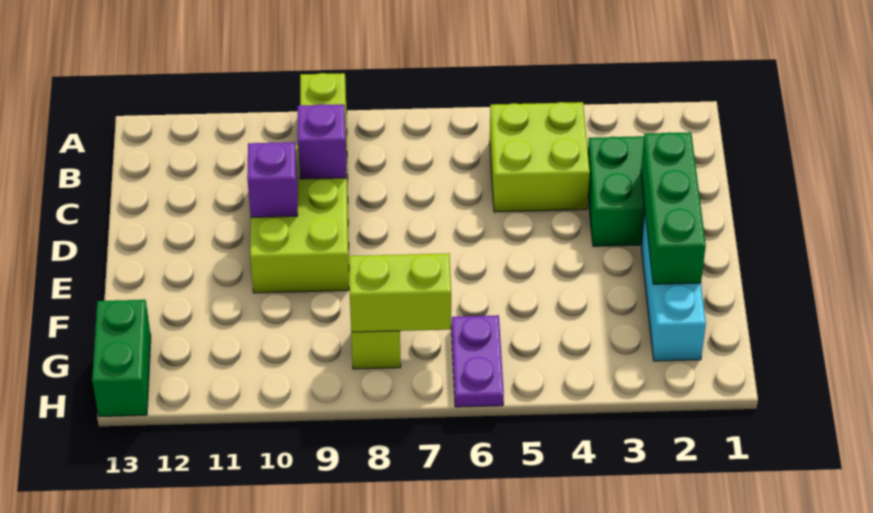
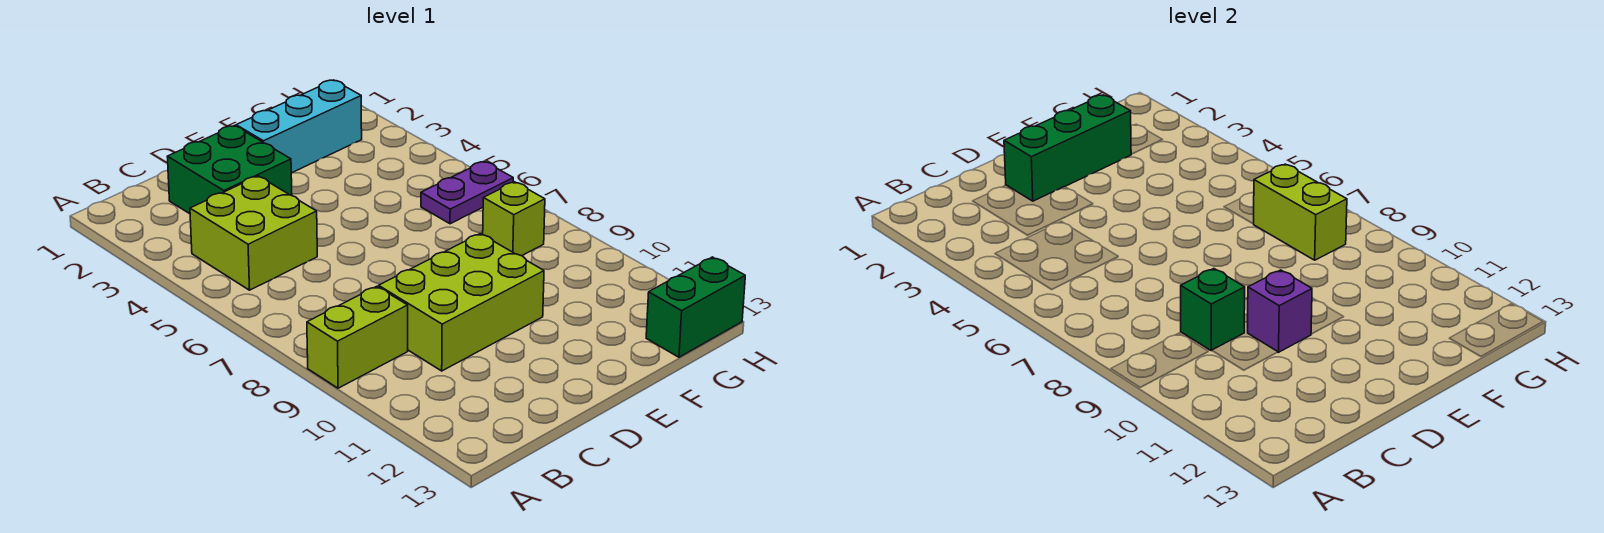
purple brick C9 level 2 -> green brick C9 level 2

